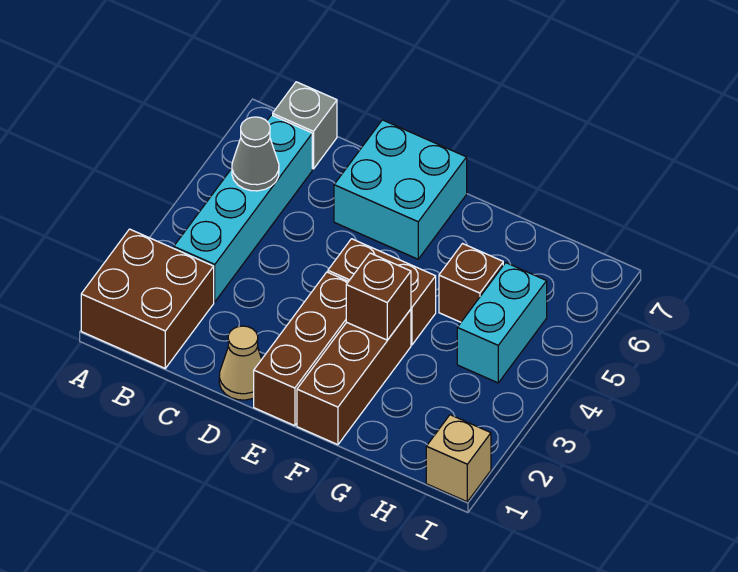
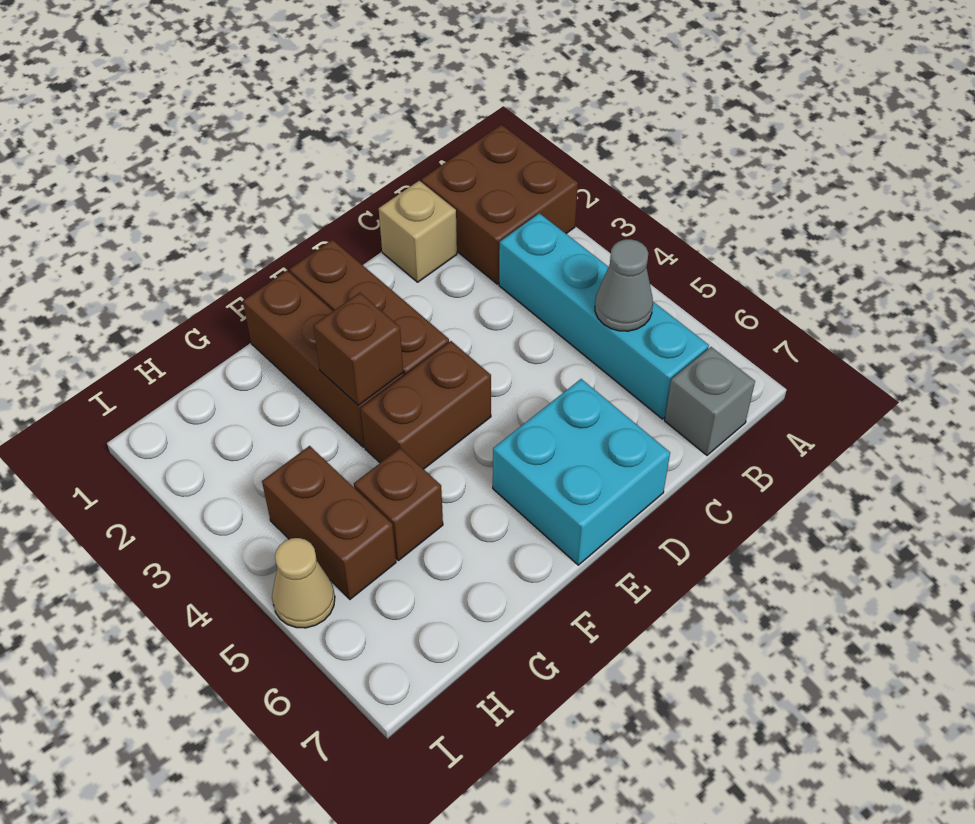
tan cone D1 level 1 -> tan cone I5 level 1
cyan brick H4:H5 level 1 -> brown brick H4:H5 level 1
tan brick I1 level 1 -> tan brick C1 level 1

